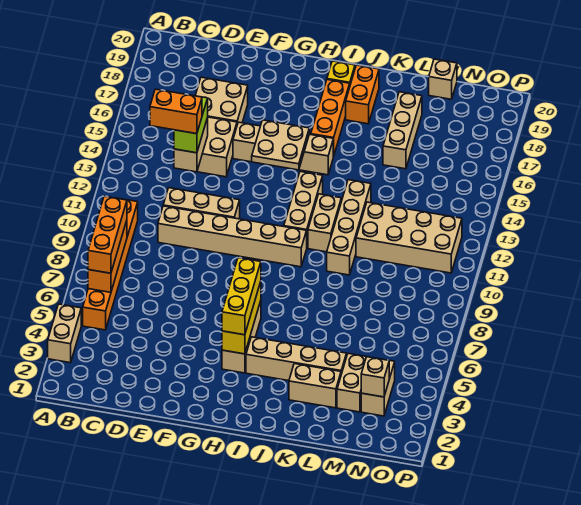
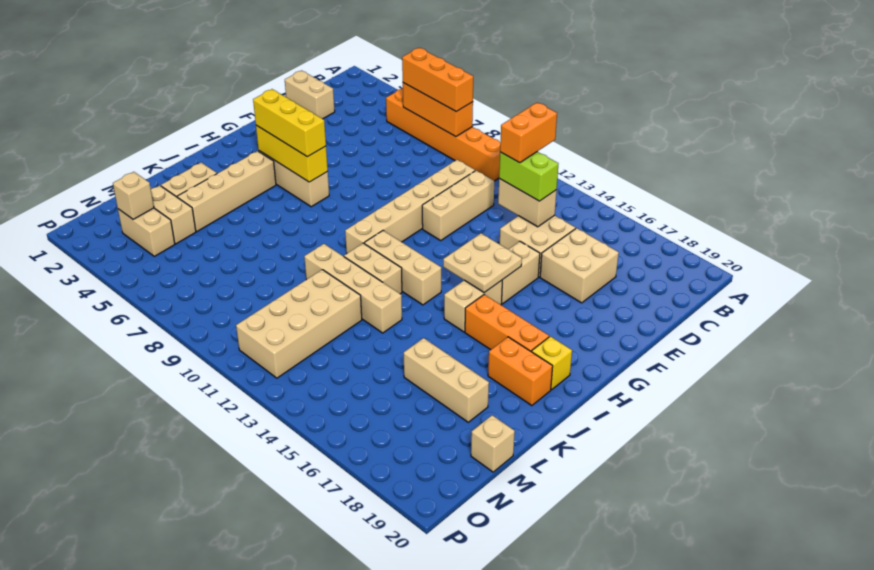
tan brick A3:A4 level 1 -> tan brick D1:D2 level 1

